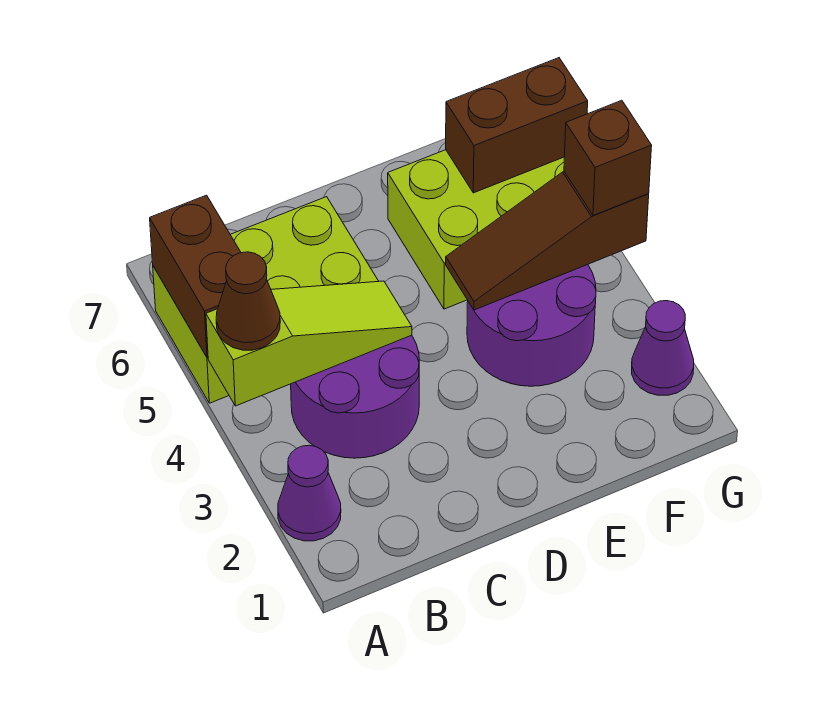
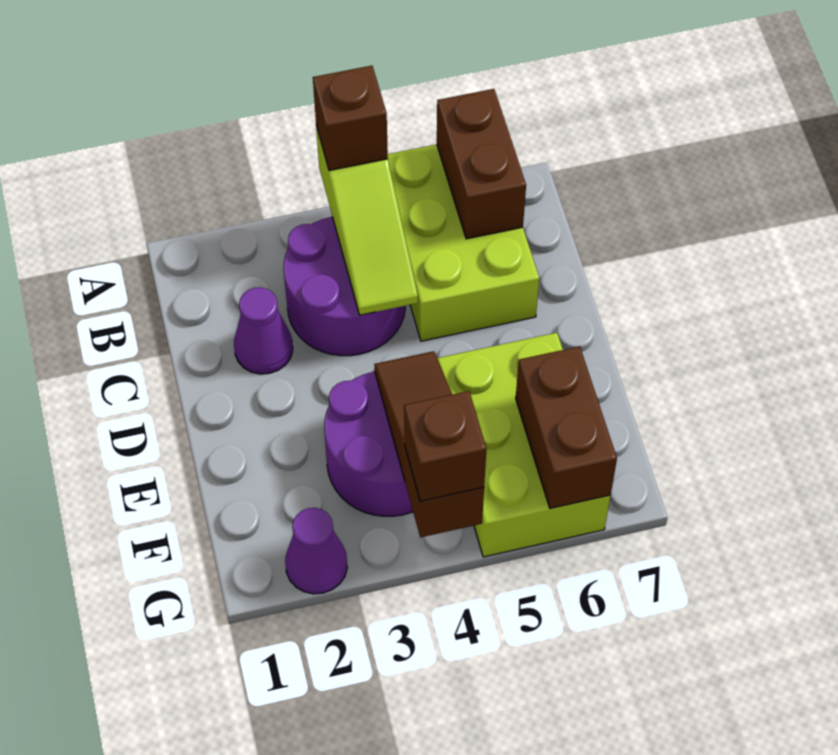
purple cone A2 level 1 -> purple cone C2 level 1
brown cone A4 level 3 -> brown brick A4 level 3
brown brick A5:A6 level 2 -> brown brick A6:B6 level 2

